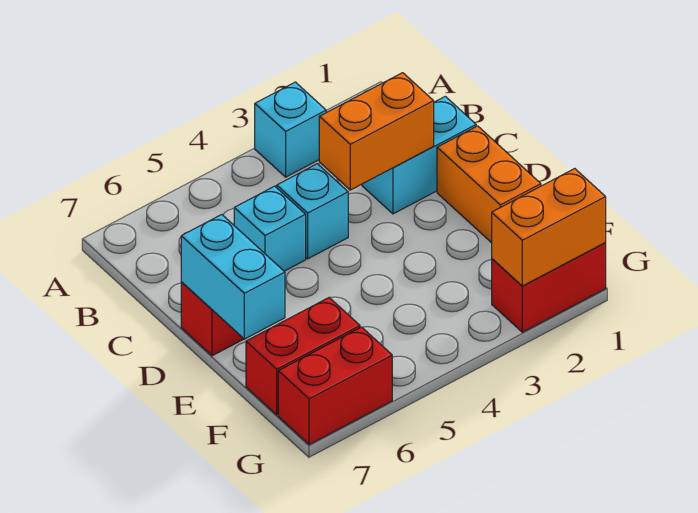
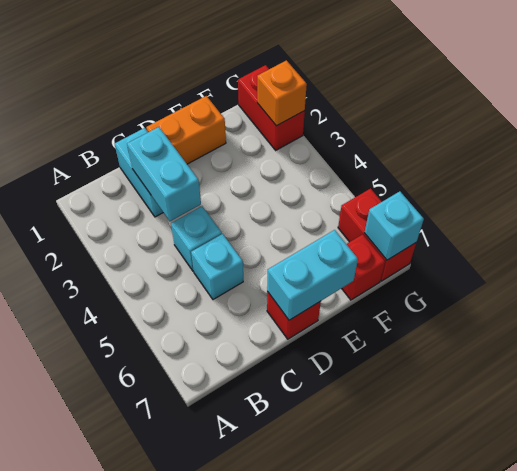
cyan brick A3 level 1 -> cyan brick G7 level 2
orange brick C2:C3 level 2 -> cyan brick C2:C3 level 2
red brick F6:F7 level 1 -> red brick F7 level 1
orange brick G1:G2 level 2 -> orange brick G2 level 2

